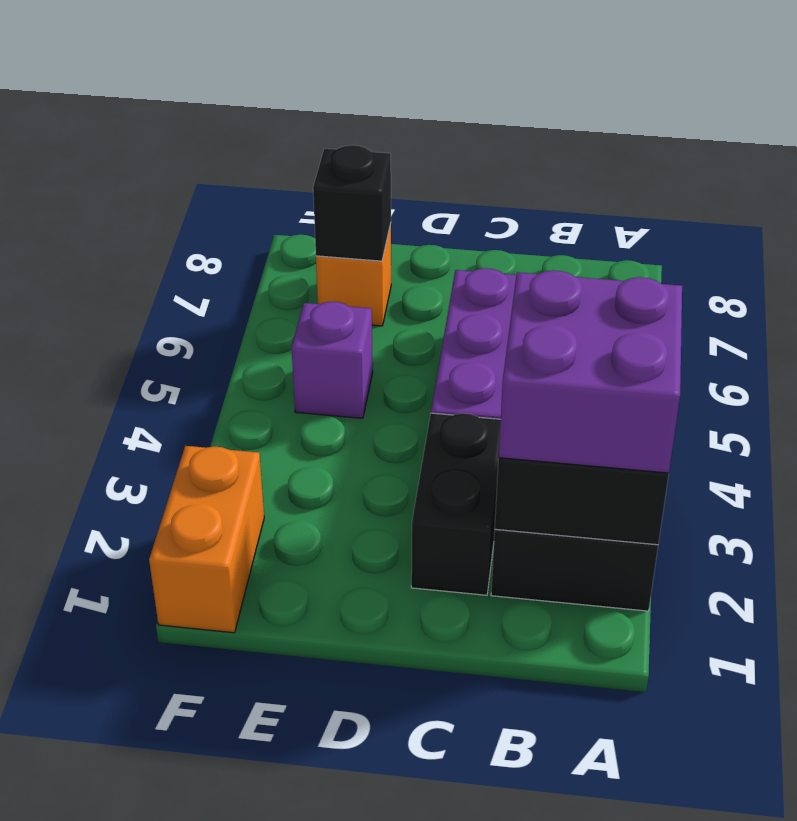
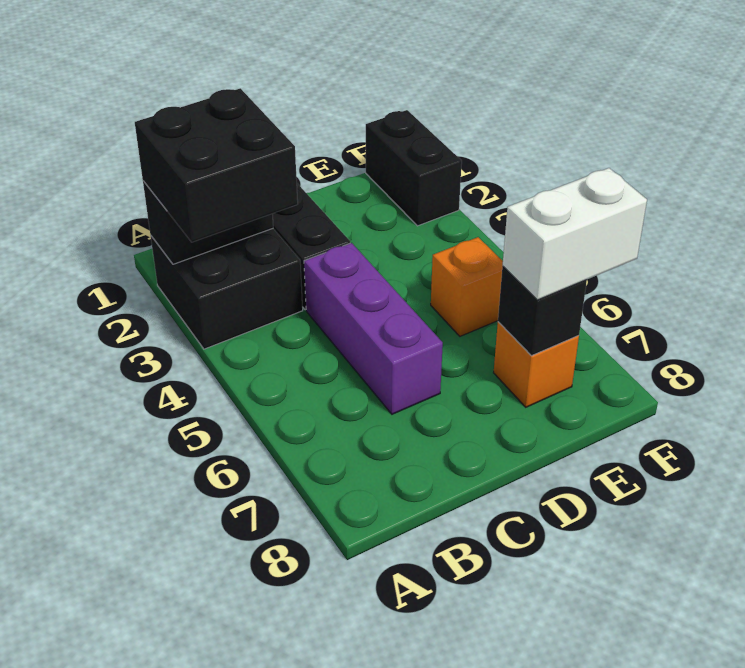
purple brick A2:B3 level 3 -> black brick A2:B3 level 3
purple brick E5 level 1 -> orange brick E5 level 1
none -> white brick E7:F7 level 3
orange brick F1:F2 level 1 -> black brick F1:F2 level 1

